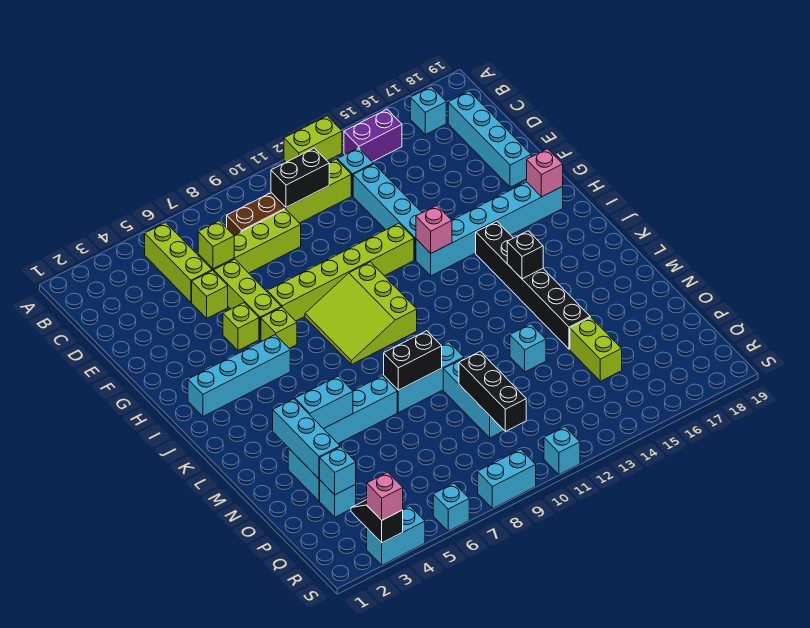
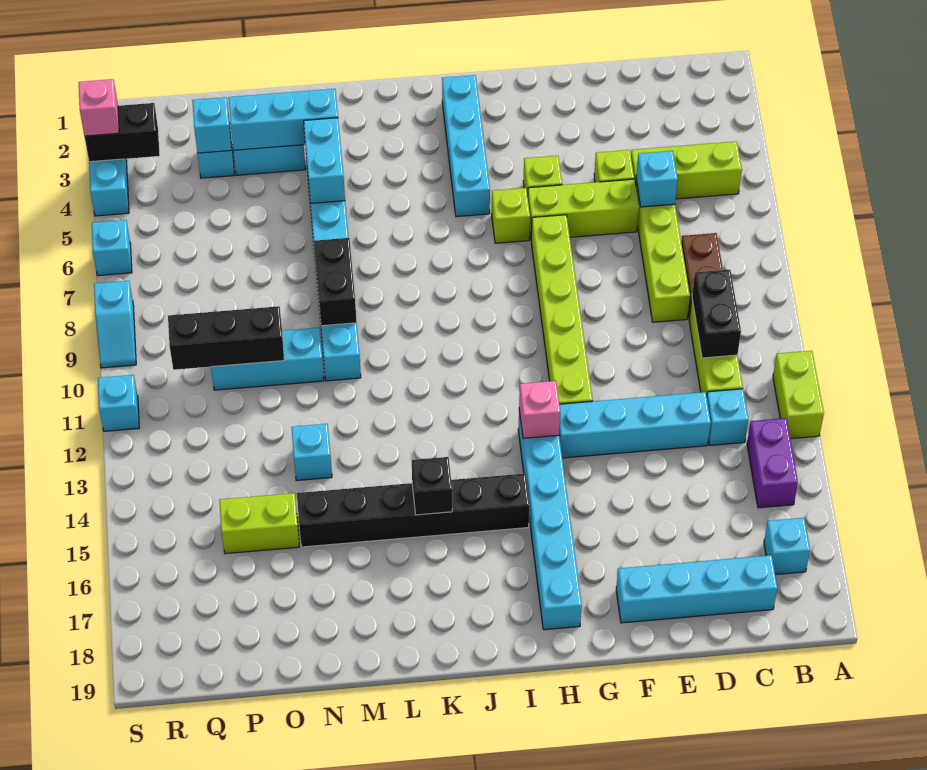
lime brick D6 level 2 -> cyan brick D6 level 2
lime slope H8:J10 level 1 top 10 -> none
pink brick H18 level 2 -> none
black slope R3:S3 level 2 top S -> black brick R3:S3 level 2
cyan brick S8:S9 level 1 -> cyan slope S8:S9 level 1 top 8

